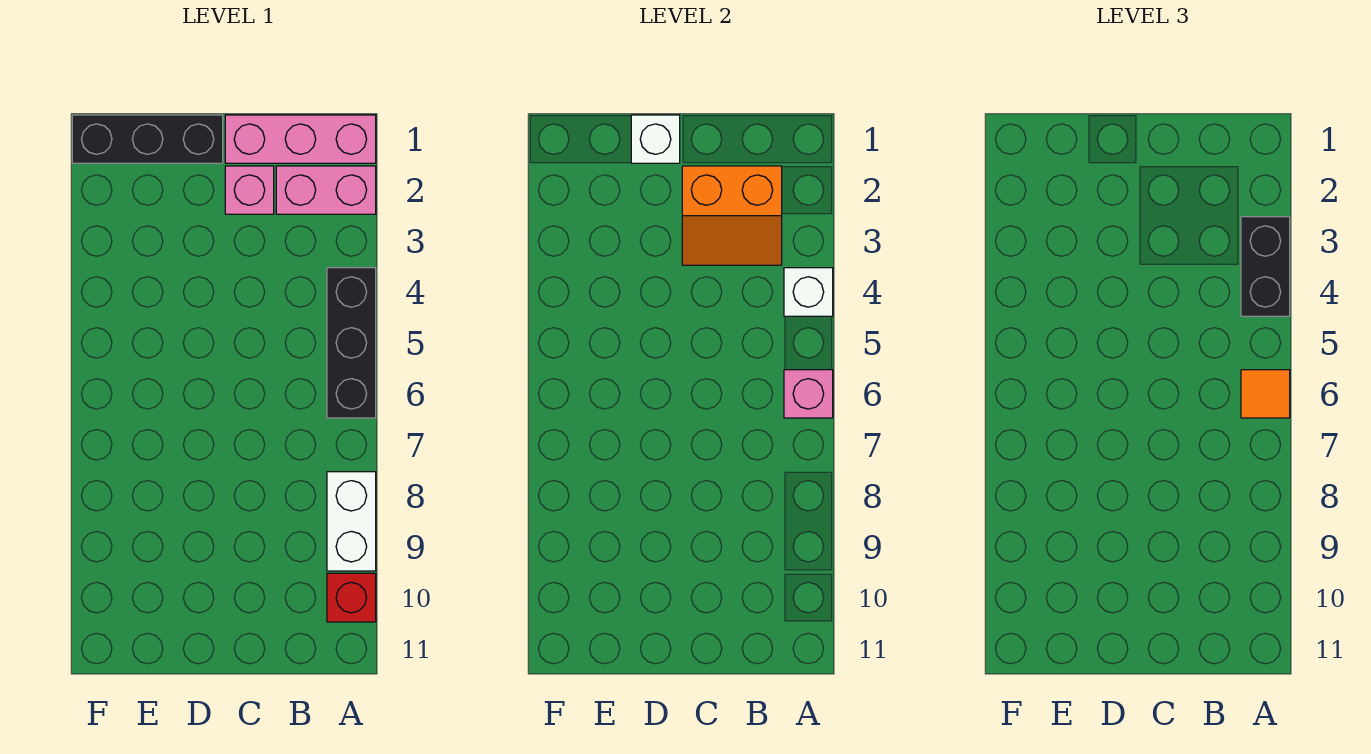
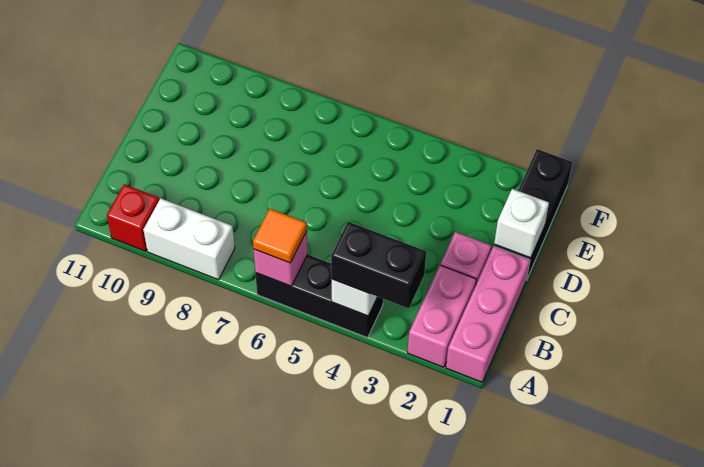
orange slope B2:C3 level 2 top 2 -> none

